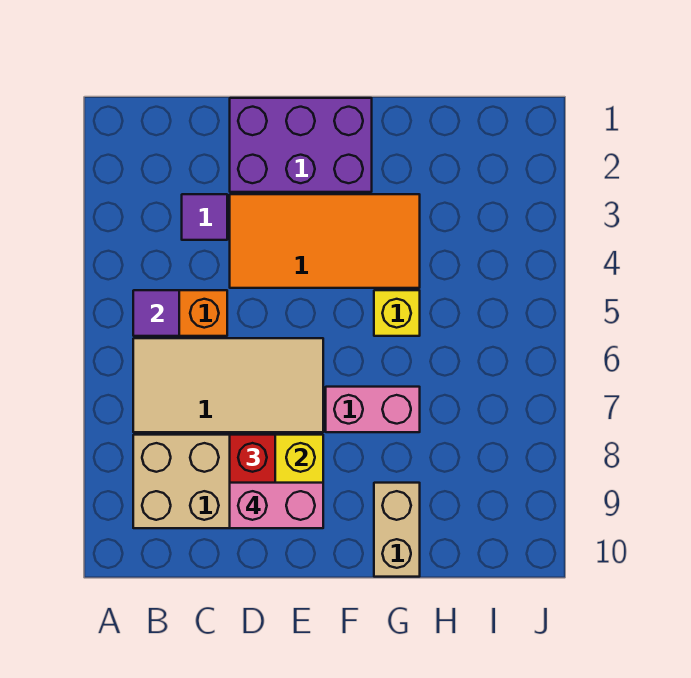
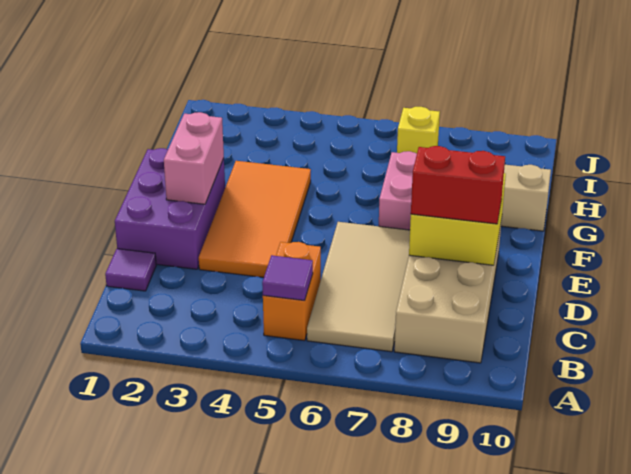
purple tile C3 level 1 -> purple tile C1 level 1
pink brick D9:E9 level 4 -> pink brick E2:F2 level 2
yellow brick G5 level 1 -> yellow brick I7 level 1

